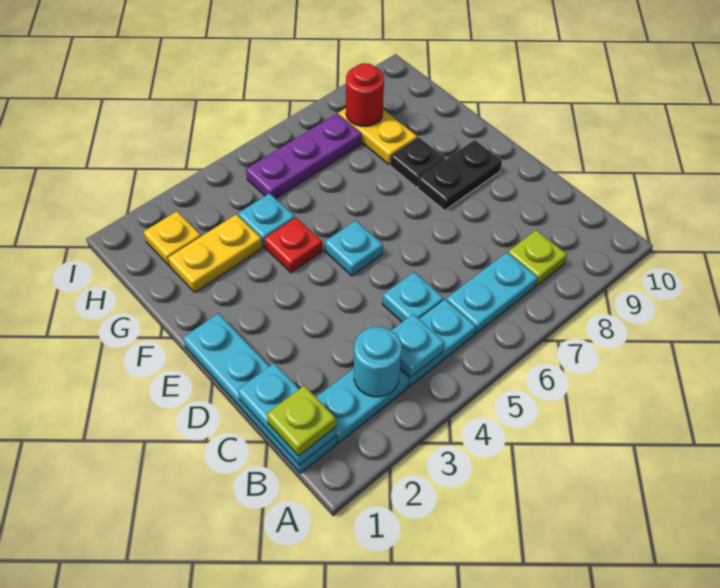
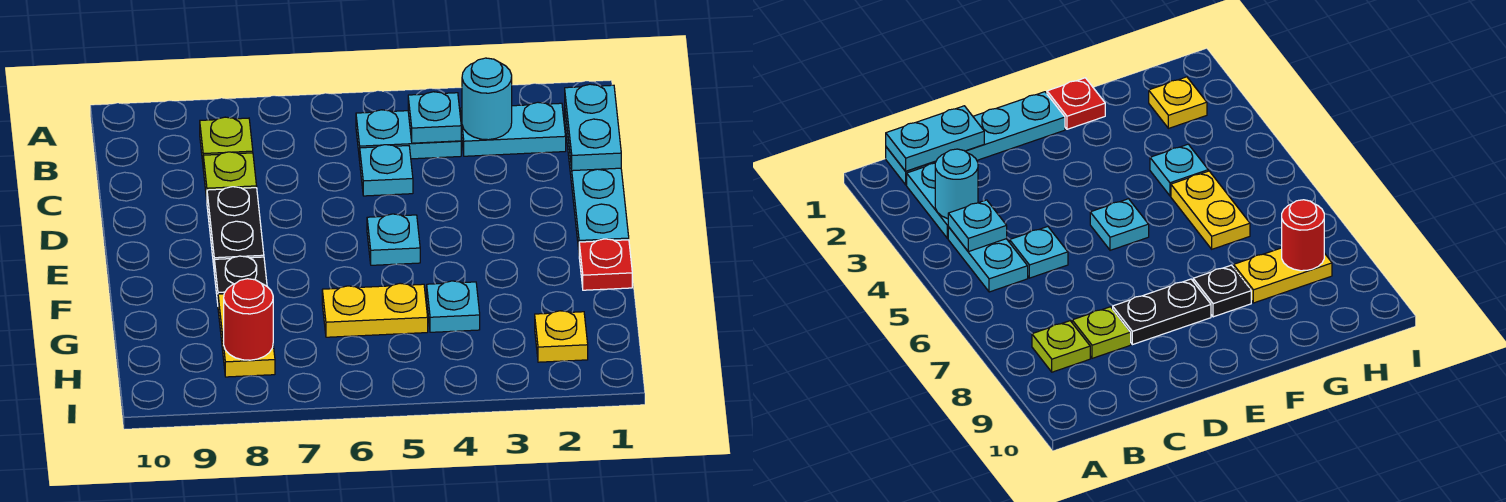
lime plate B1 level 3 -> lime plate C8 level 1
cyan plate B6:B7 level 1 -> none
black plate E8:E9 level 1 -> black plate D8:E8 level 1
red plate F4 level 1 -> red plate F1 level 1
yellow plate G2:G3 level 1 -> yellow plate G5:G6 level 1
purple plate H5:H7 level 1 -> none

